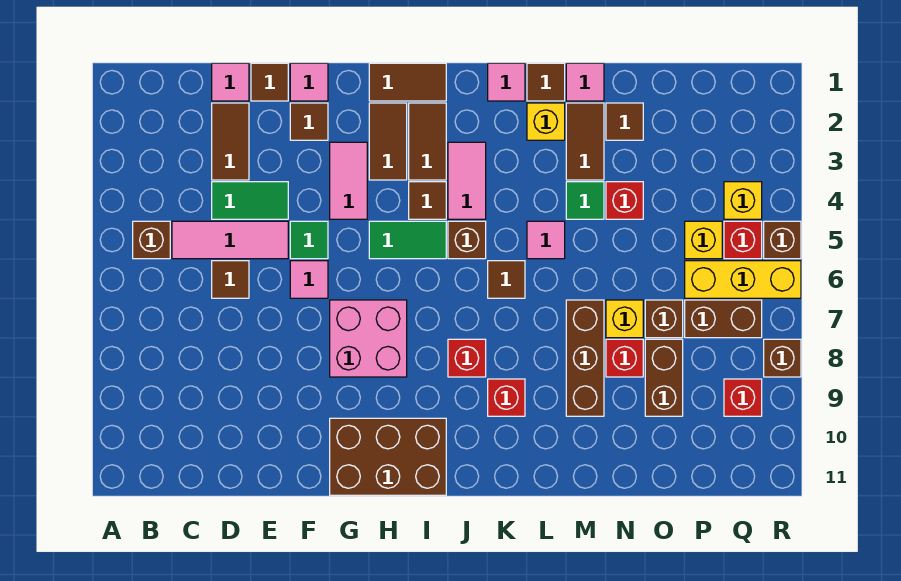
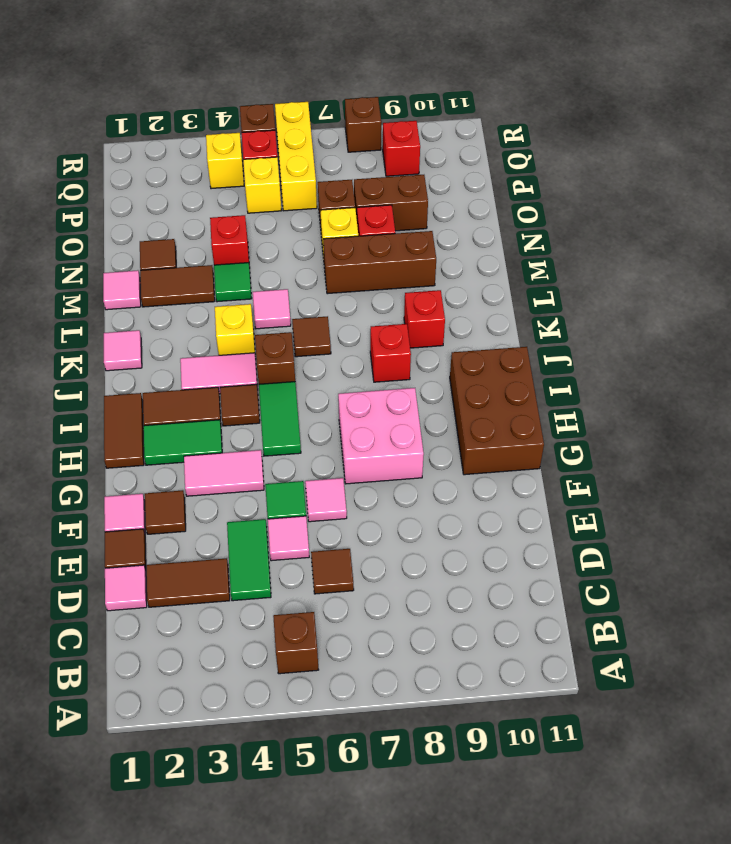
pink tile C5:E5 level 1 -> pink tile E5 level 1
brown tile H2:H3 level 1 -> green tile H2:H3 level 1
brown tile L1 level 1 -> none
yellow brick L2 level 1 -> yellow brick K4 level 1
brown brick P7:Q7 level 1 -> none

